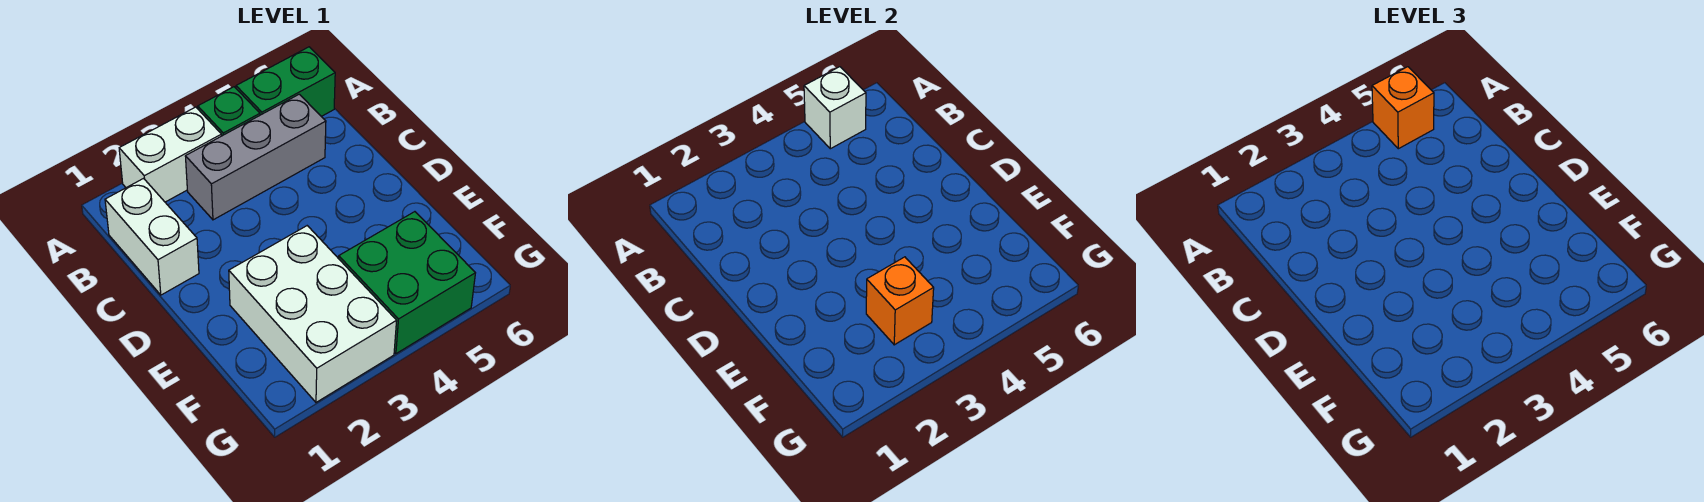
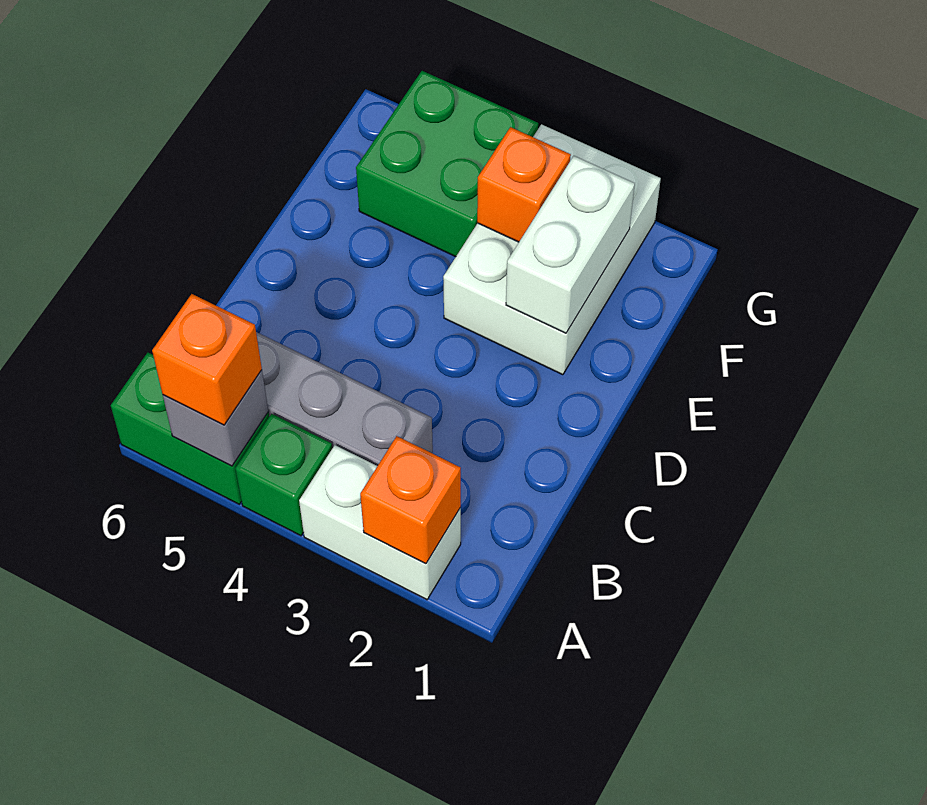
none -> orange brick A2 level 2
white brick A5 level 2 -> grey brick A5 level 2
white brick B1:C1 level 1 -> white brick E2:F2 level 2

